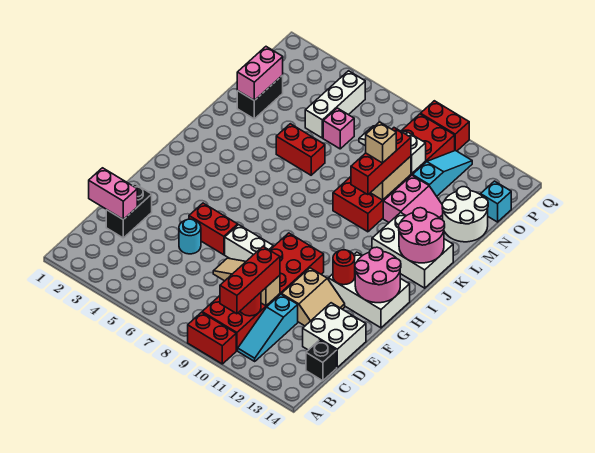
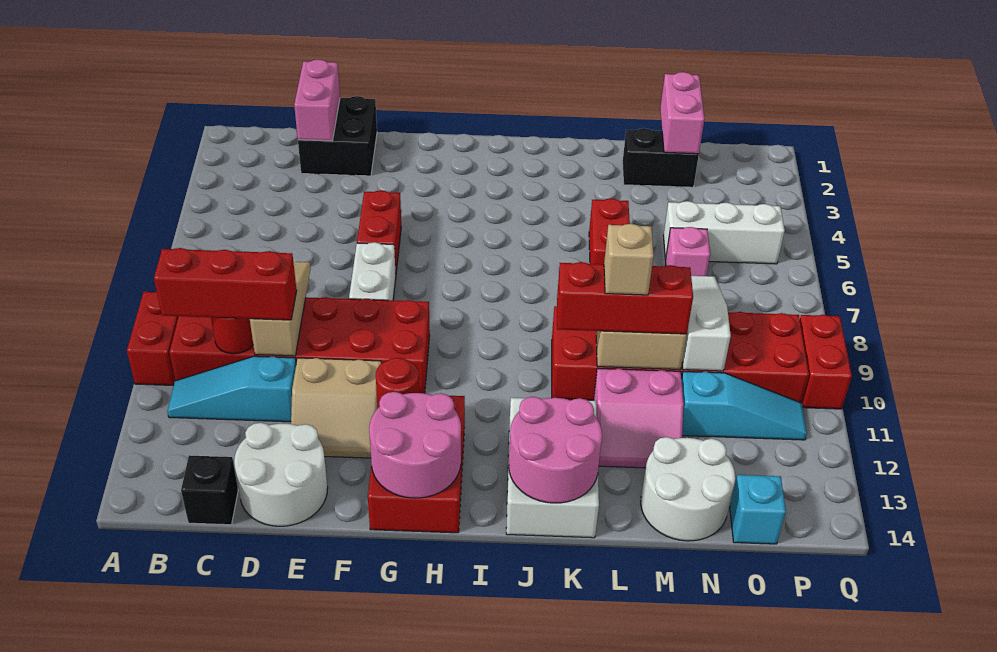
black brick D2:E2 level 1 -> black brick D1:E2 level 1
white brick D13:E14 level 1 -> white round brick D13:E14 level 1
cyan round brick E5 level 1 -> none
white brick G12:H14 level 1 -> red brick G12:H14 level 1
pink brick M2:N2 level 2 -> pink brick N1:N2 level 2

